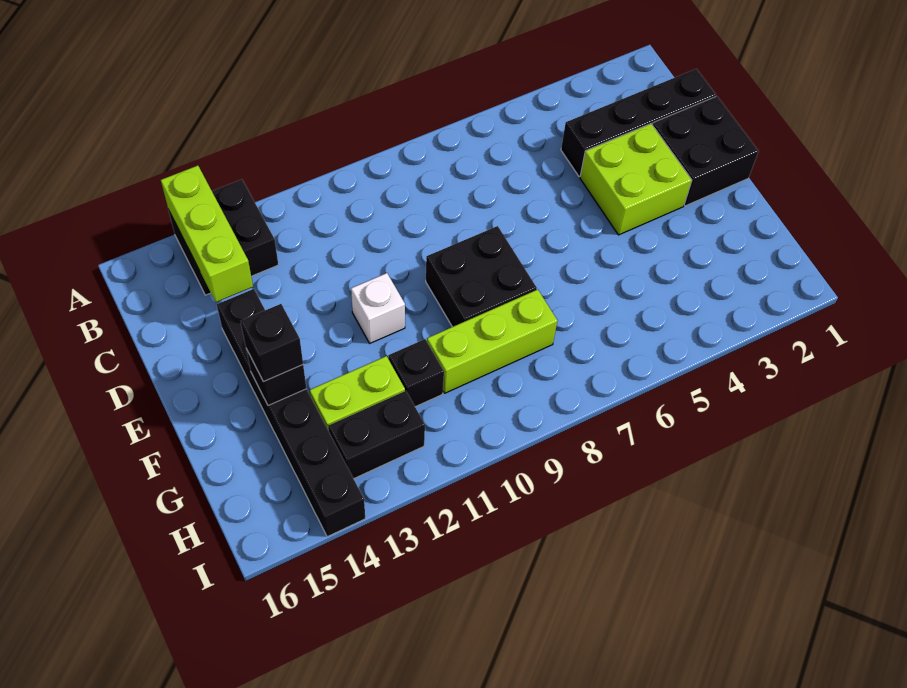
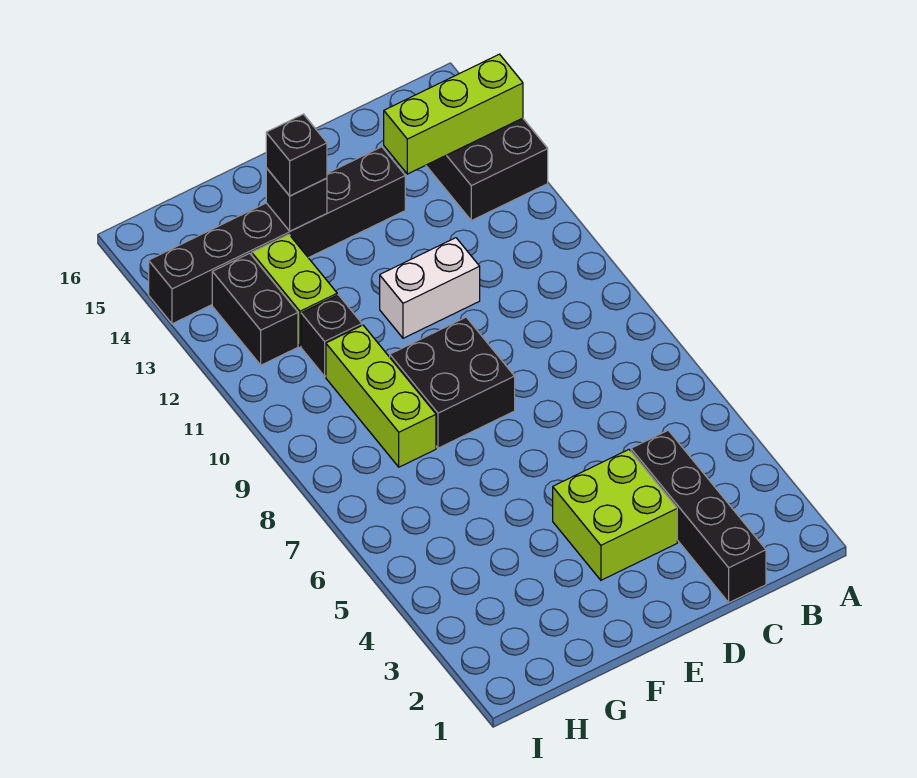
black brick D1:E2 level 1 -> none
white brick E11 level 1 -> white brick D11:E11 level 1

